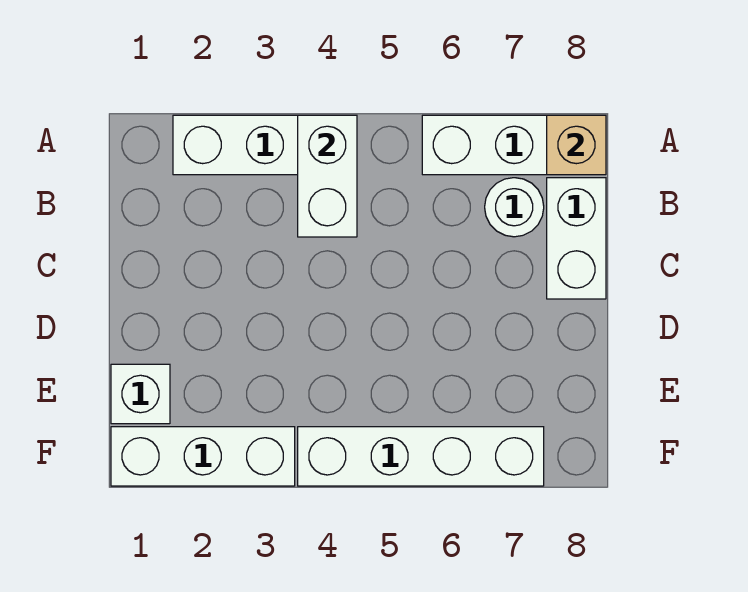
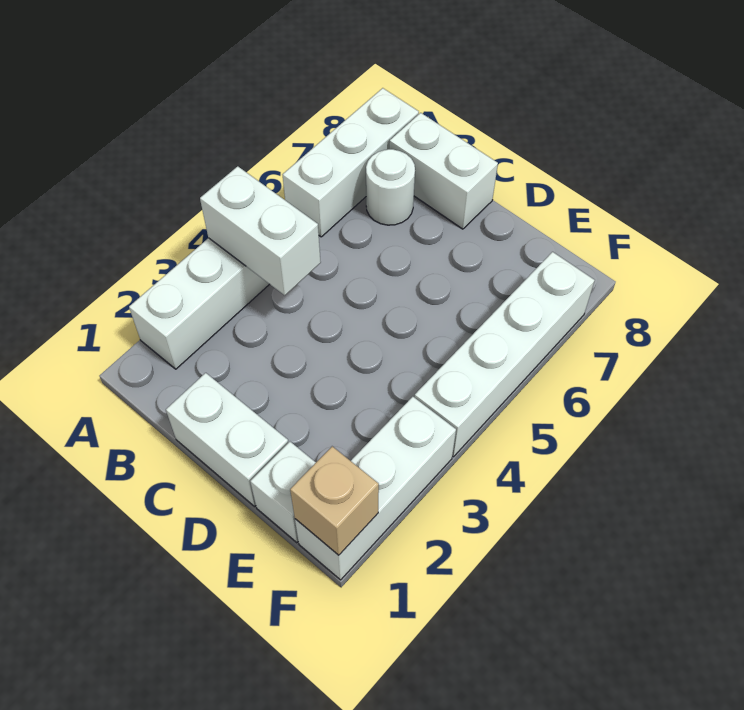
tan brick A8 level 2 -> tan brick F1 level 2
none -> white brick C1:D1 level 1

